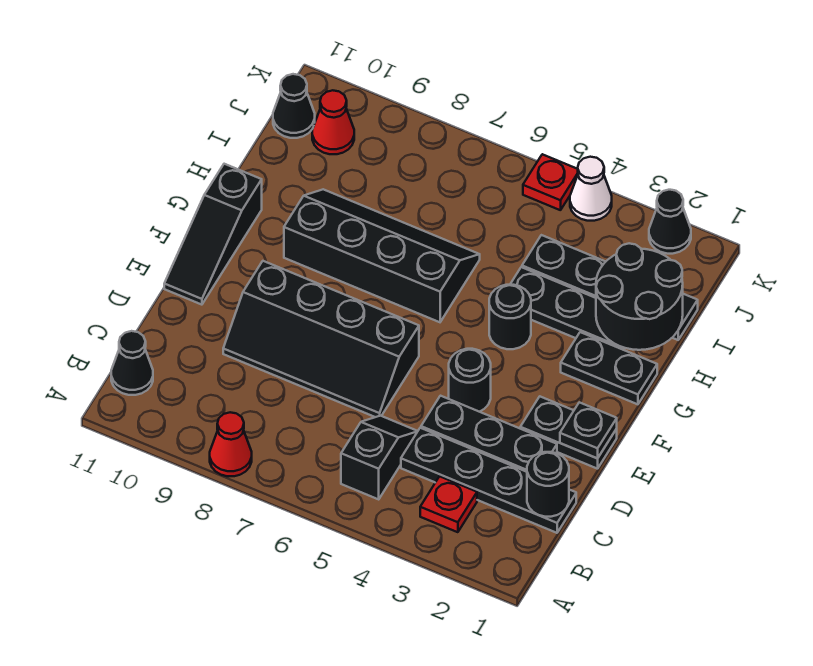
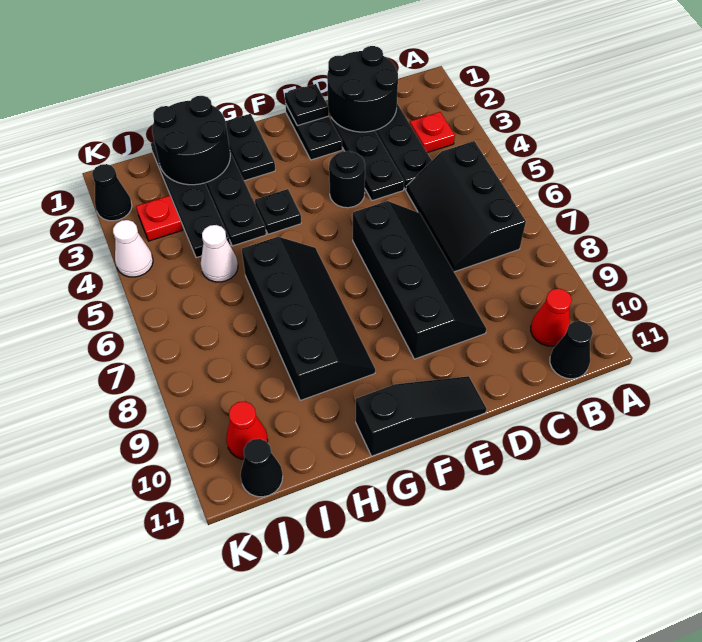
red cone A8 level 1 -> red cone B10 level 1
black slope B5:C5 level 1 top B -> black slope B5:C7 level 1 top B
black round brick C1 level 2 -> black round brick C1:D2 level 2
black round brick G4 level 1 -> black plate G4 level 1
black slope G6:H9 level 1 top G -> black slope G6:H9 level 1 top H
none -> white cone I5 level 1
red plate K5 level 1 -> red plate J3 level 1

